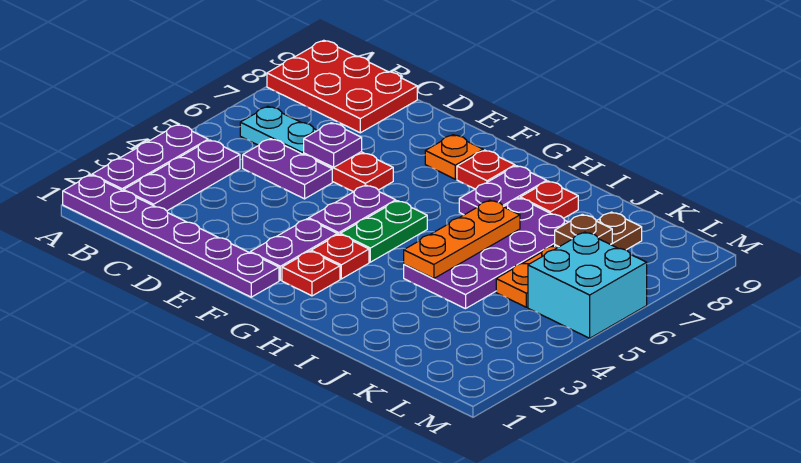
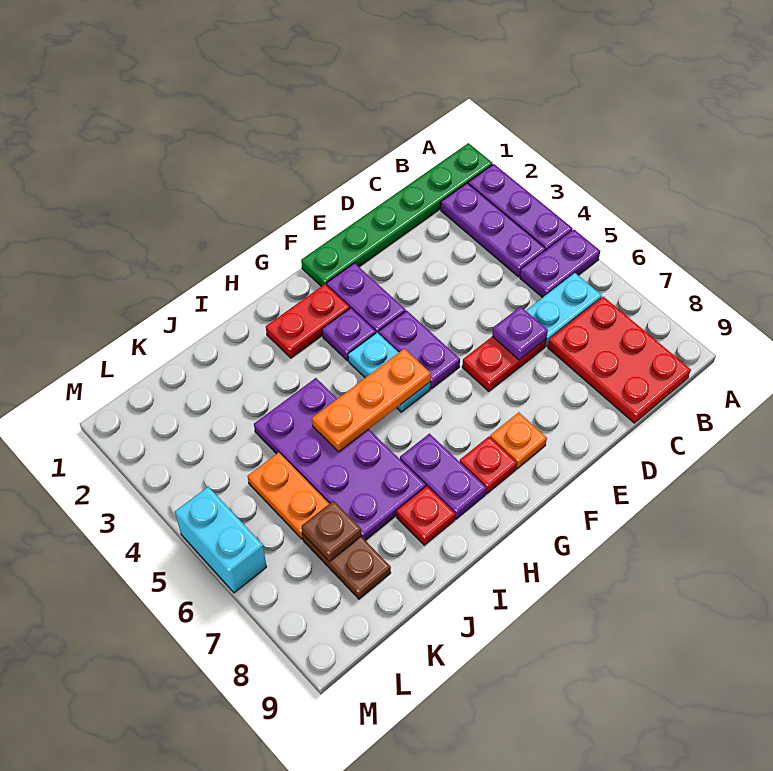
purple plate A1:F1 level 1 -> green plate A1:F1 level 1
red plate A8:C9 level 1 -> red plate B7:C9 level 1
purple plate C5:D5 level 1 -> purple plate A5:B5 level 1
red plate G2 level 1 -> red plate G2:H2 level 1
red plate G3 level 1 -> purple plate G3 level 1
green plate G4:G5 level 1 -> cyan plate G4:G5 level 1
orange plate I4:I6 level 2 -> orange plate G5:I5 level 2
cyan brick L5:M6 level 1 -> cyan brick M5:M6 level 1

